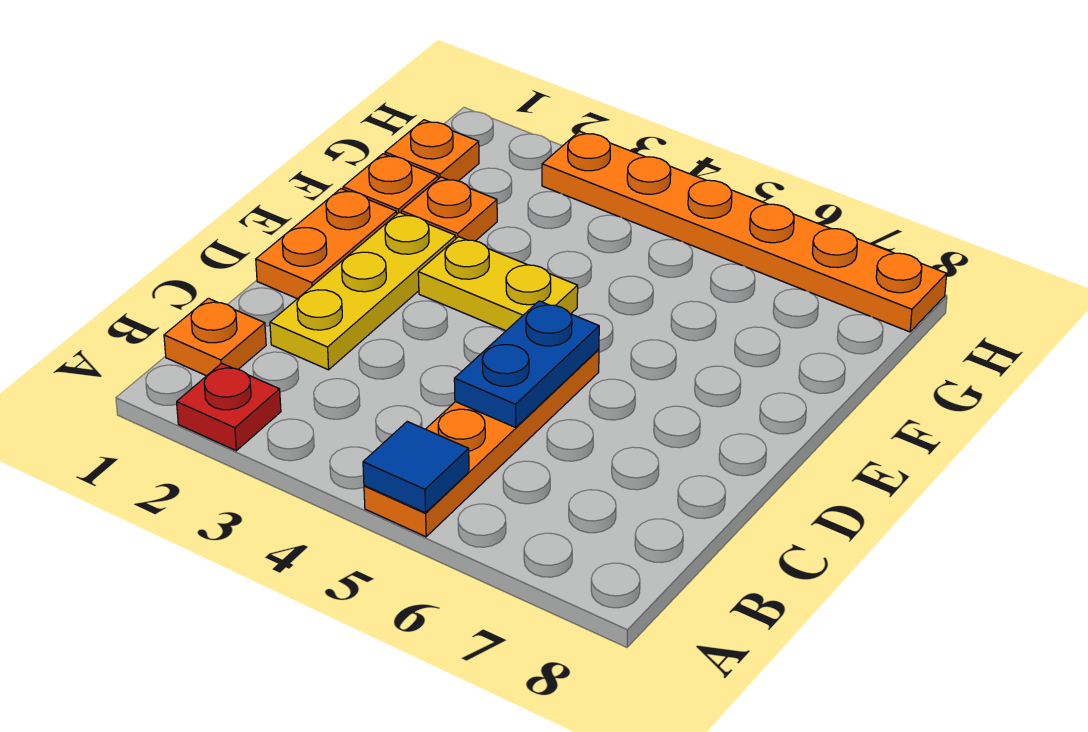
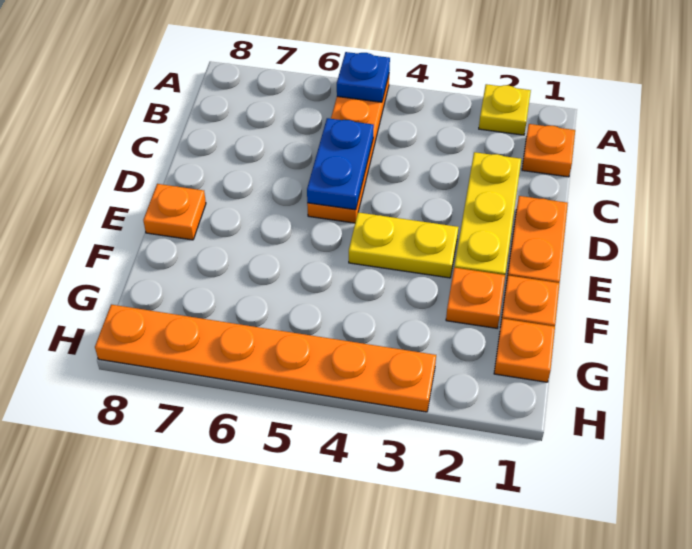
red plate A2 level 1 -> yellow plate A2 level 1
blue tile A5 level 2 -> blue plate A5 level 2
none -> orange plate E8 level 1

